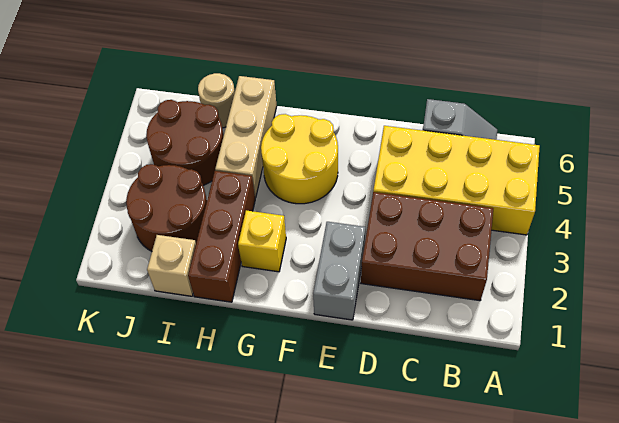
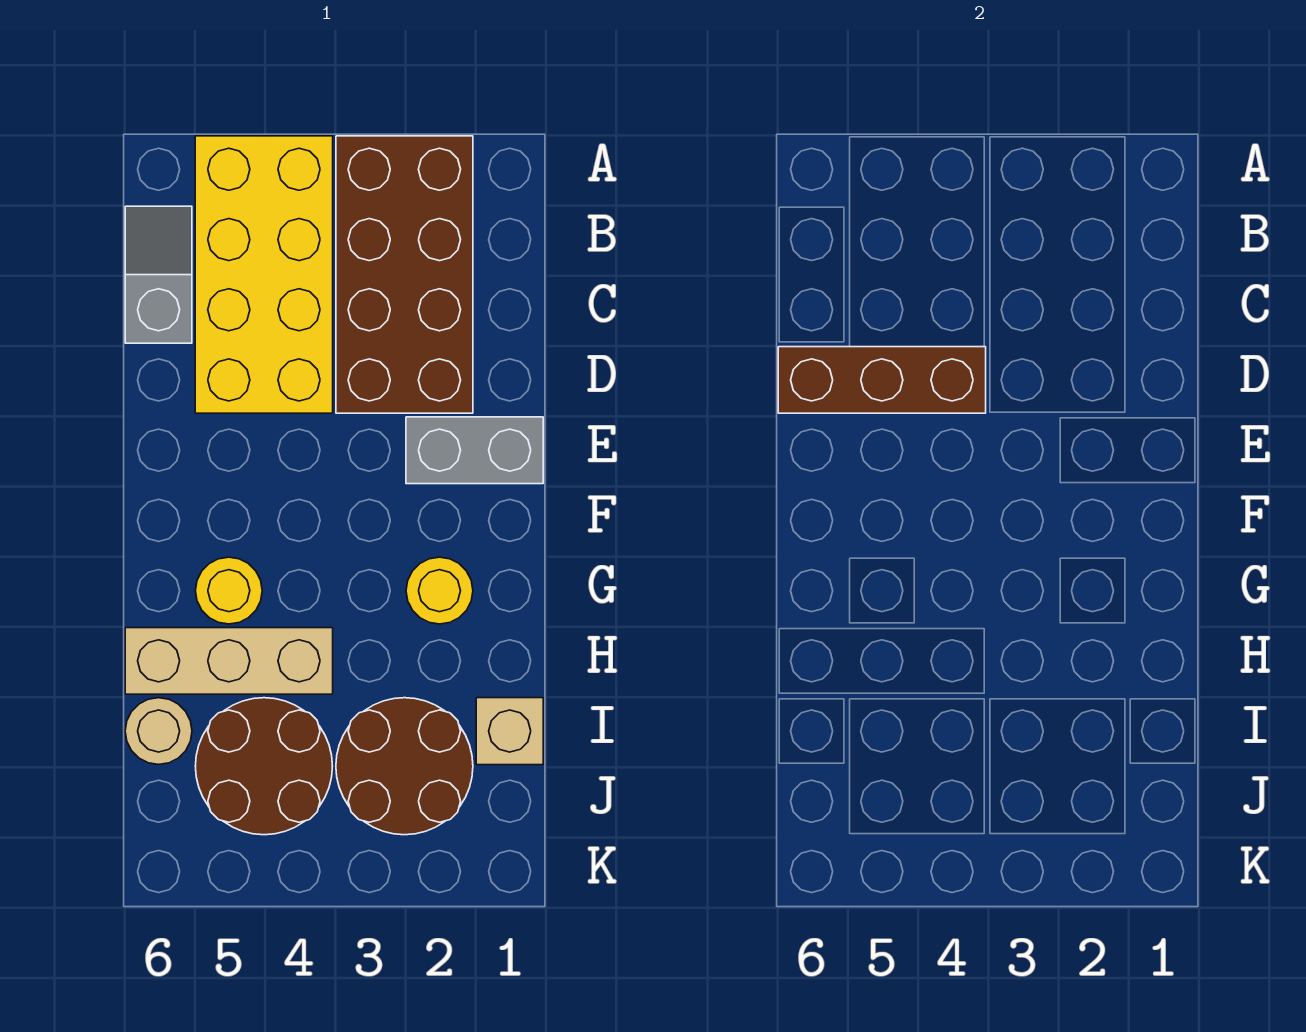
brown brick B2:D3 level 1 -> brown brick A2:D3 level 1
yellow round brick F4:G5 level 1 -> yellow round brick G5 level 1
yellow brick G2 level 1 -> yellow round brick G2 level 1
brown brick H1:H3 level 1 -> brown brick D4:D6 level 2

